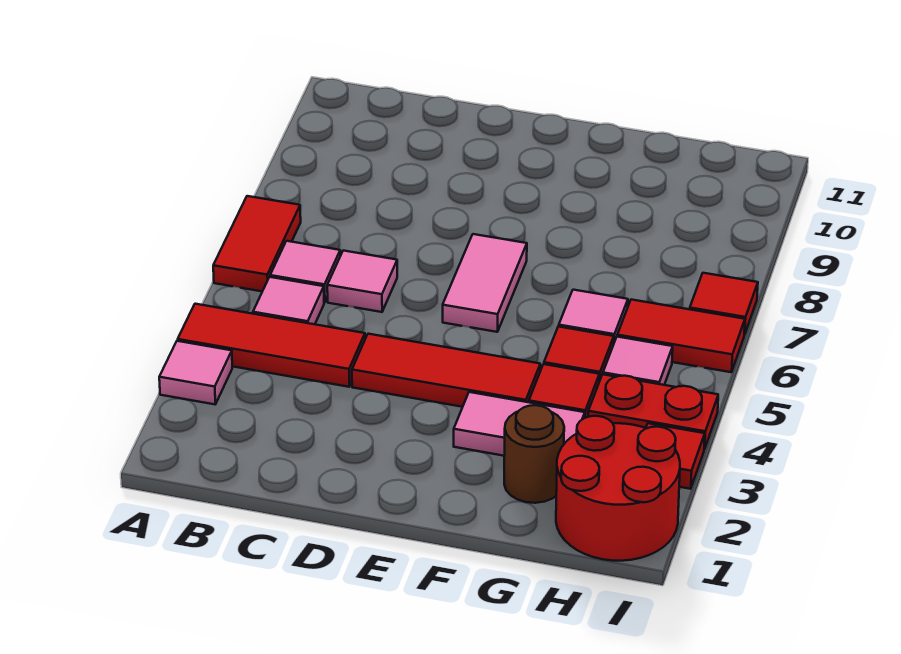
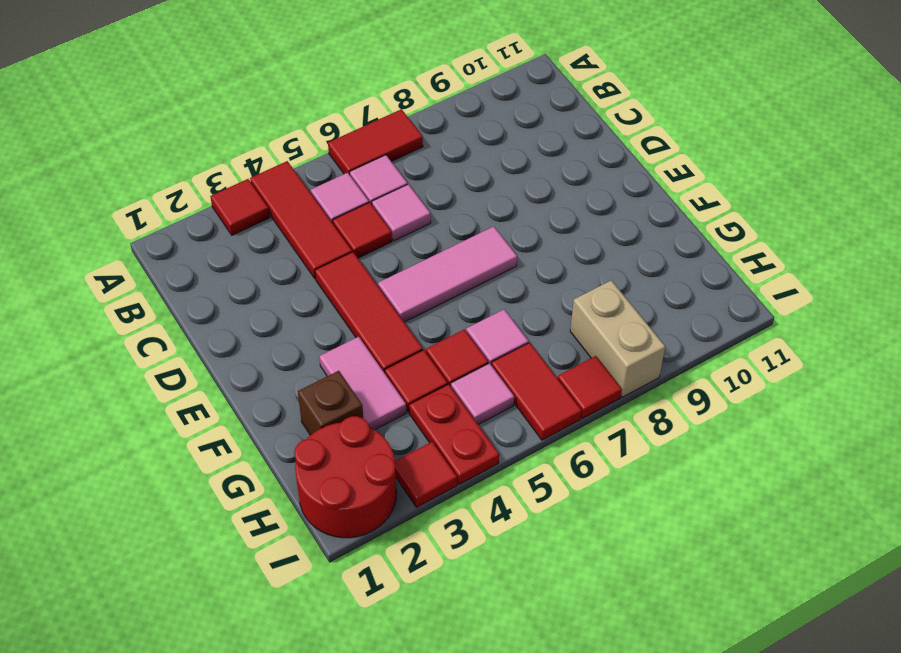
pink tile A3 level 1 -> red tile A3 level 1
none -> red tile C5 level 1
pink tile E6:E7 level 1 -> pink tile E5:E7 level 1
brown round brick G2 level 1 -> brown brick G2 level 1
none -> tan brick H8:I8 level 1

